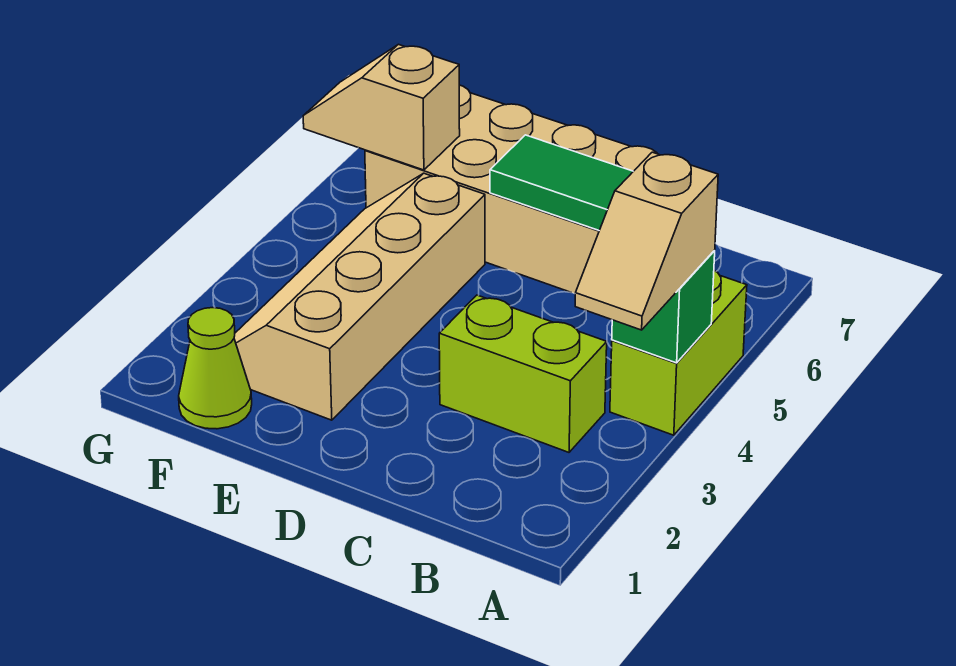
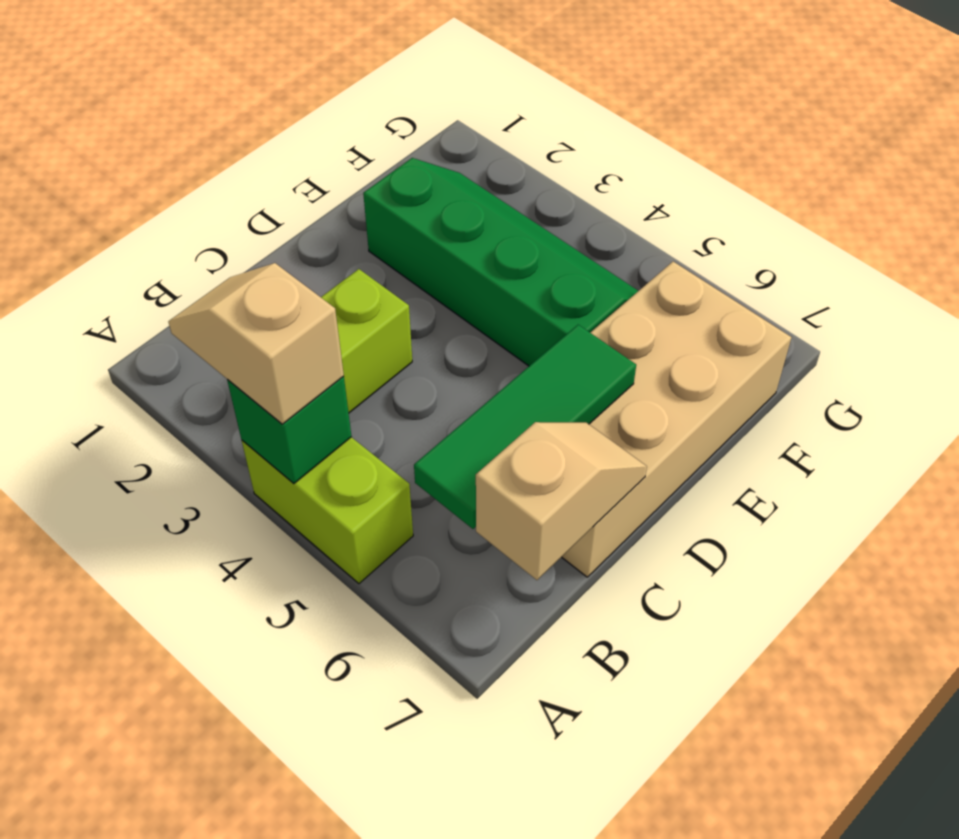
tan slope E2:F5 level 1 top E -> green slope E2:F5 level 1 top E
lime cone F1 level 1 -> none
tan slope F6:G6 level 2 top F -> tan slope B7:C7 level 2 top B

